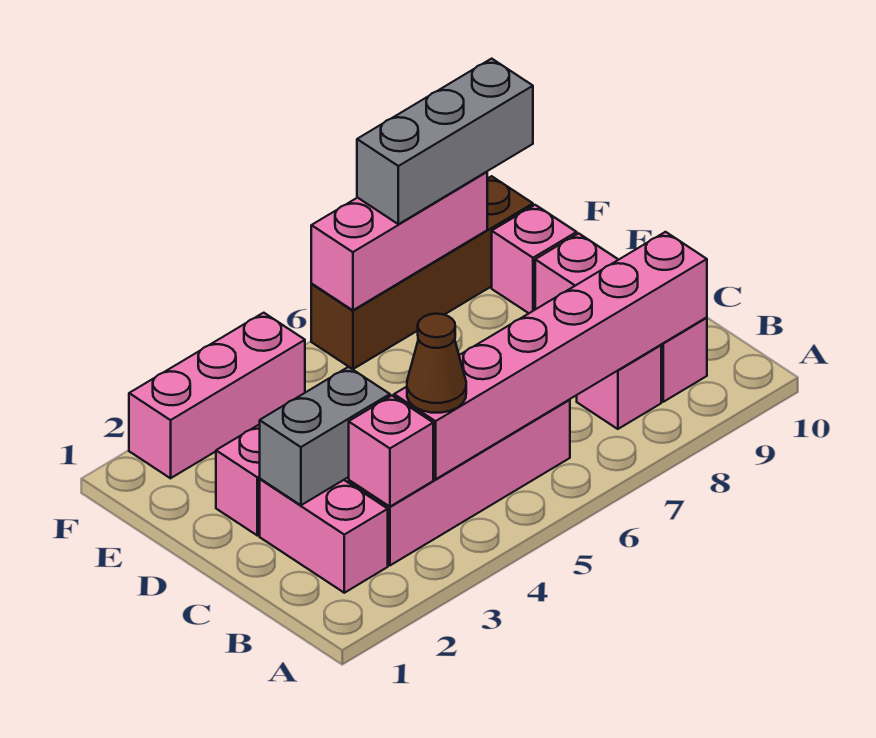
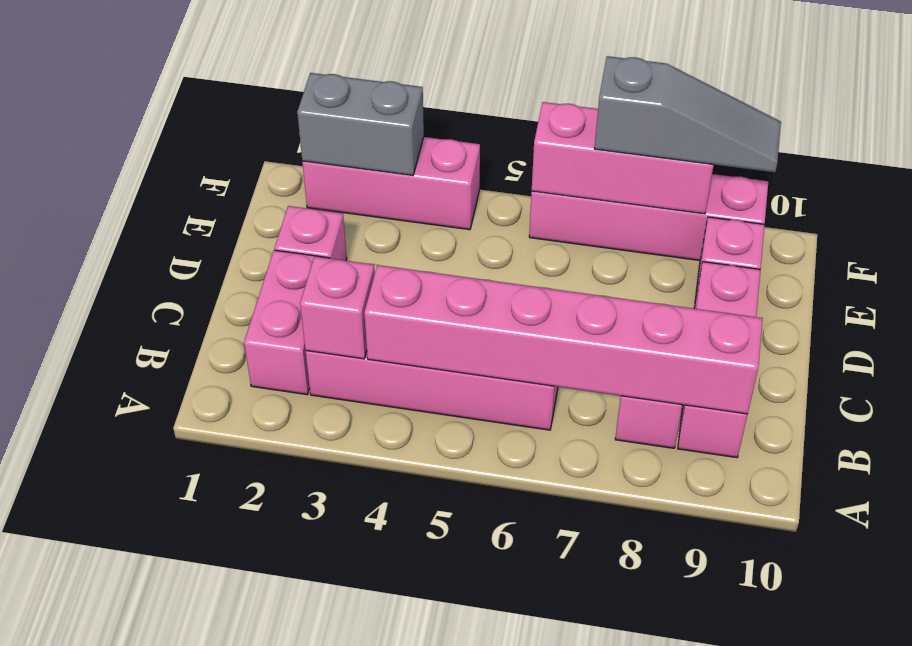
brown cone B4 level 3 -> none
grey brick C2:C3 level 2 -> grey brick F2:F3 level 2
brown brick F6:F9 level 1 -> pink brick F6:F9 level 1
grey brick F7:F9 level 3 -> grey slope F7:F9 level 3 top 7

